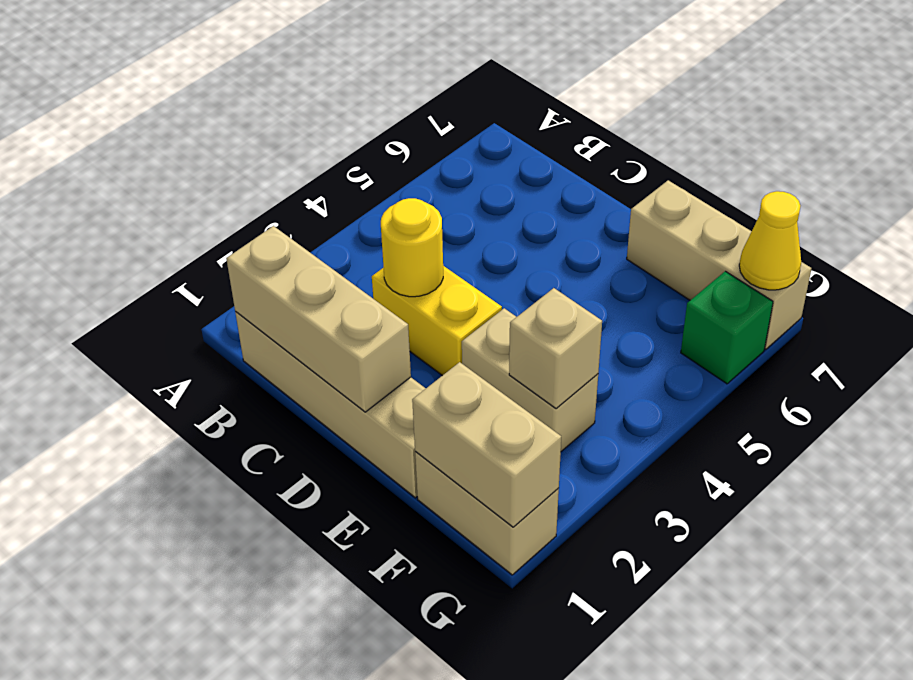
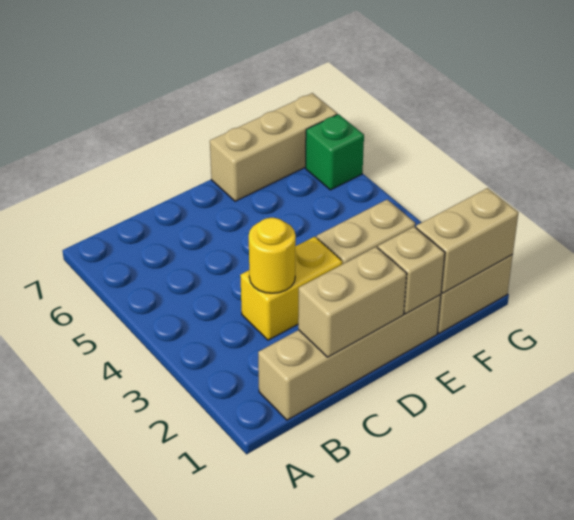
tan brick B1:D1 level 2 -> tan brick C1:D1 level 2
tan brick F3 level 2 -> tan brick E1 level 2
yellow cone G7 level 2 -> none

